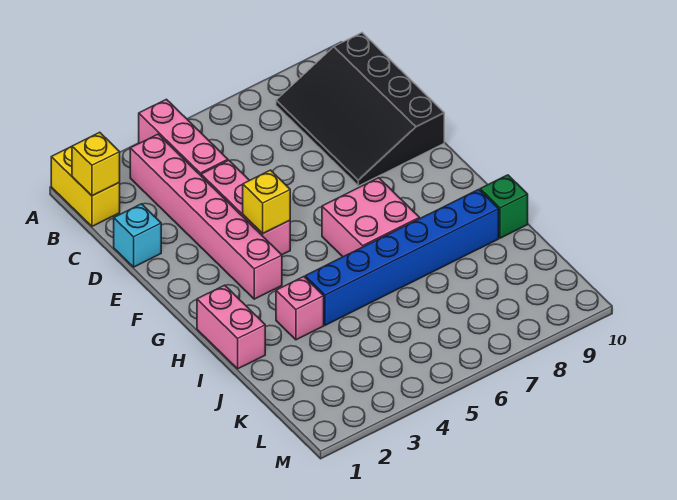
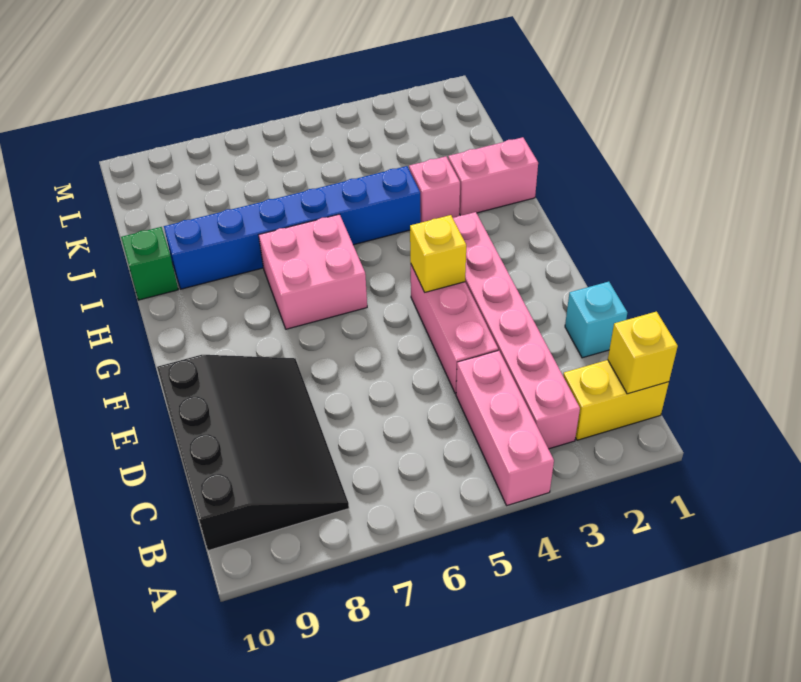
yellow brick A1:B1 level 1 -> yellow brick B1:B2 level 1
pink brick H1:I1 level 1 -> pink brick I1:I2 level 1

